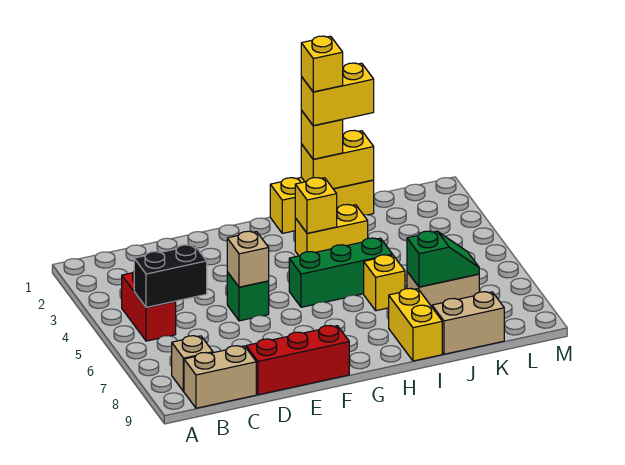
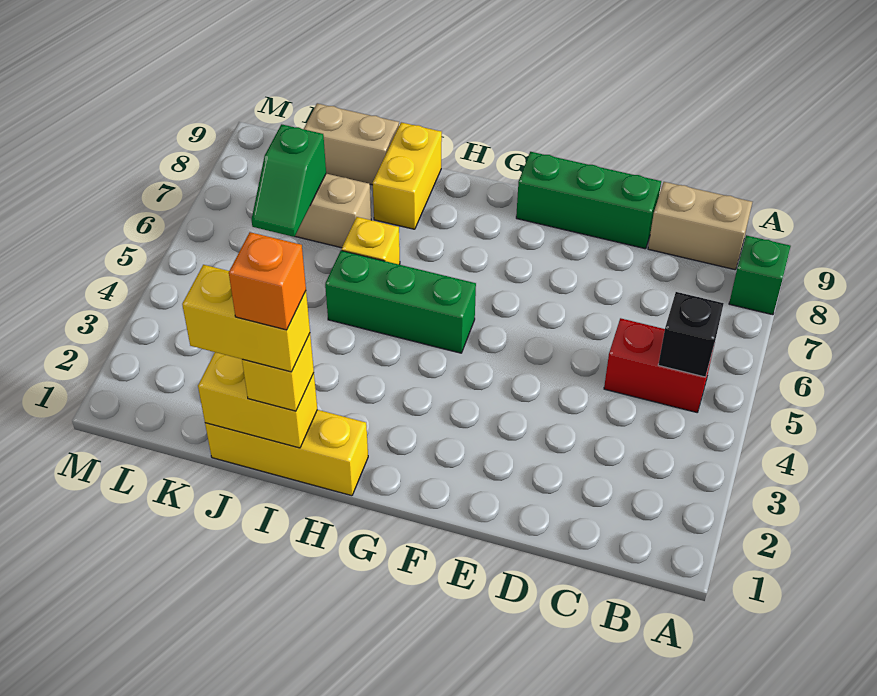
red brick B4:B5 level 1 -> red brick B5:C5 level 1
black brick B5:C5 level 2 -> black brick B5 level 2
tan brick B8 level 1 -> none
red brick D9:F9 level 1 -> green brick D9:F9 level 1
green brick E5 level 1 -> green brick A8 level 1
tan brick E5 level 2 -> none
yellow brick H3:I3 level 1 -> none
yellow brick H3 level 2 -> none
yellow brick I1 level 5 -> orange brick I1 level 5
green slope J7:K7 level 2 top J -> green slope K6:K7 level 2 top 7

